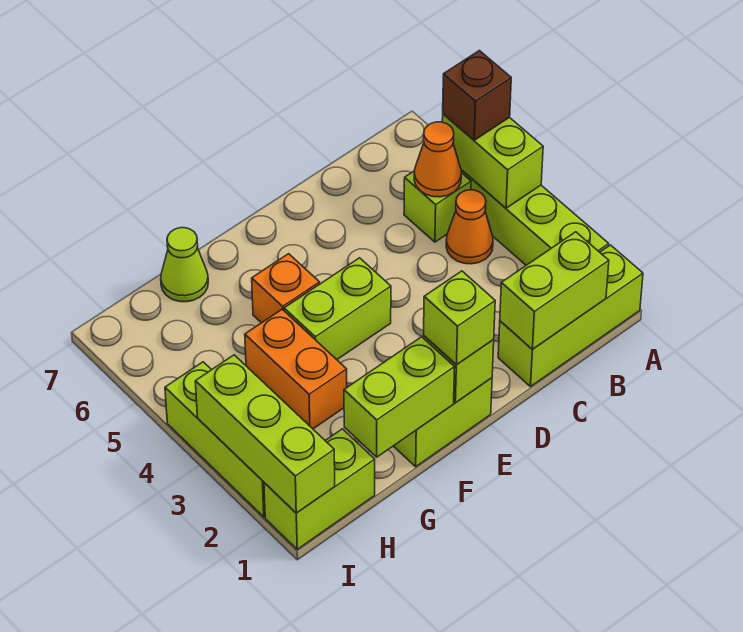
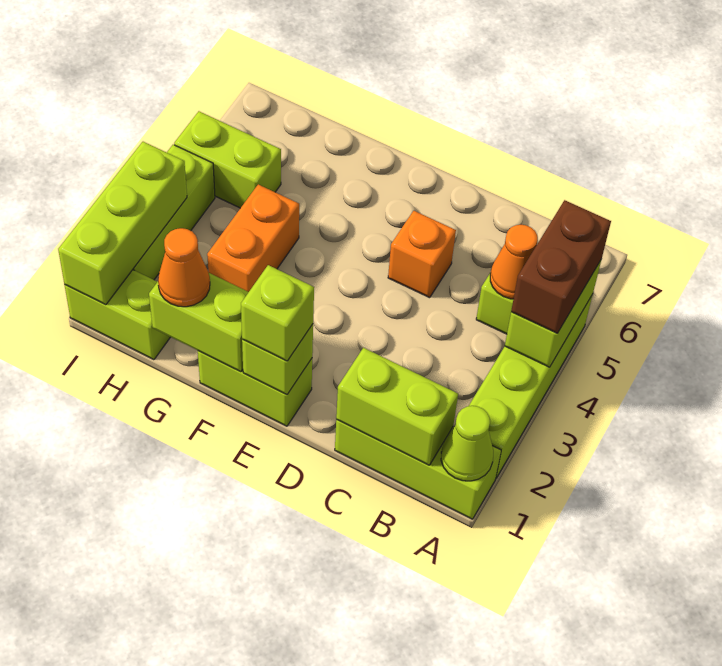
brown brick A5 level 3 -> brown brick A4:A5 level 3
orange cone B4 level 1 -> orange cone G1 level 3
lime brick E4:F4 level 1 -> lime brick H5:I5 level 1
orange brick F5 level 1 -> orange brick D5 level 1
lime cone G7 level 1 -> lime cone A1 level 2

